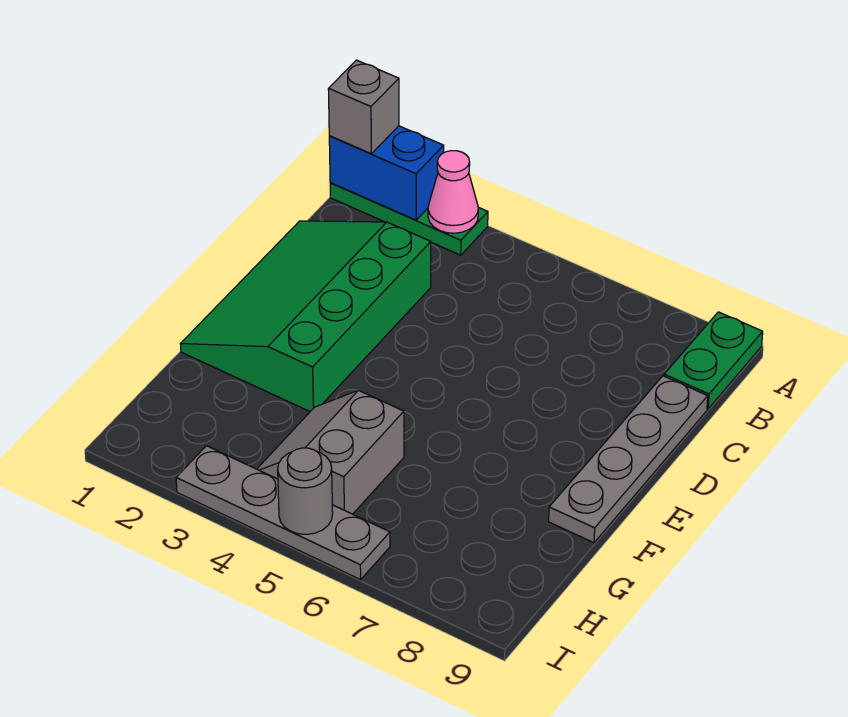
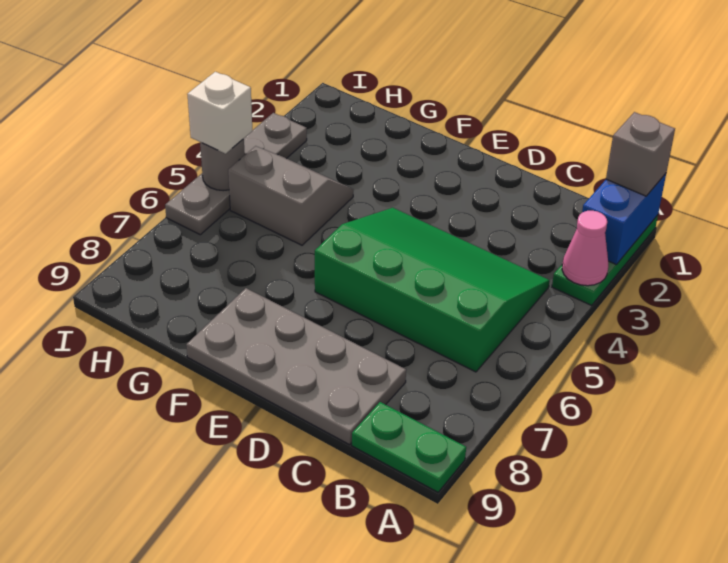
green slope C1:F3 level 1 top 3 -> green slope B4:E6 level 1 top 6
grey plate C9:F9 level 1 -> grey plate C8:F9 level 1
none -> white brick I5 level 3

